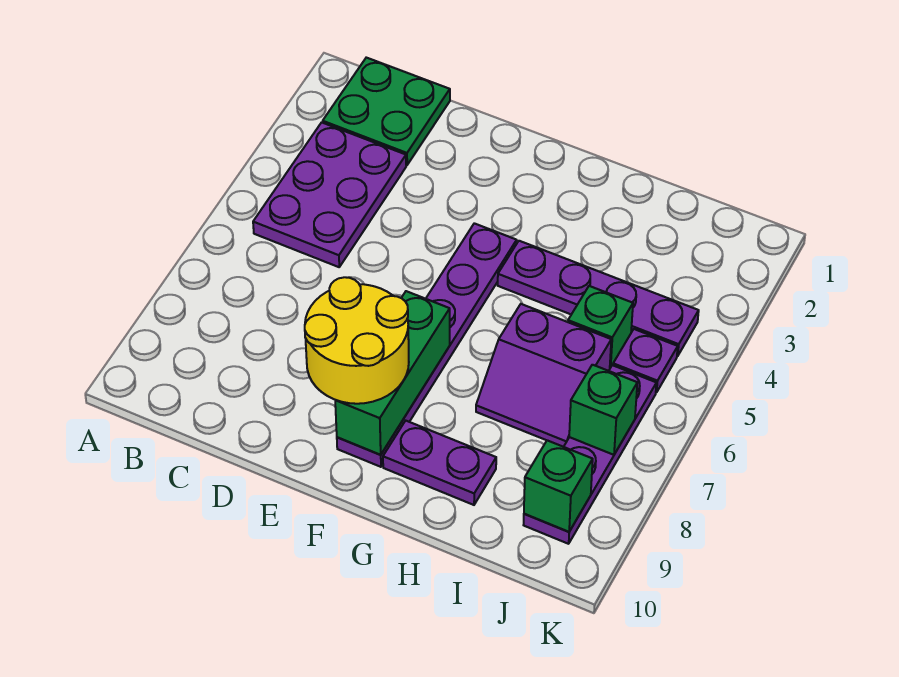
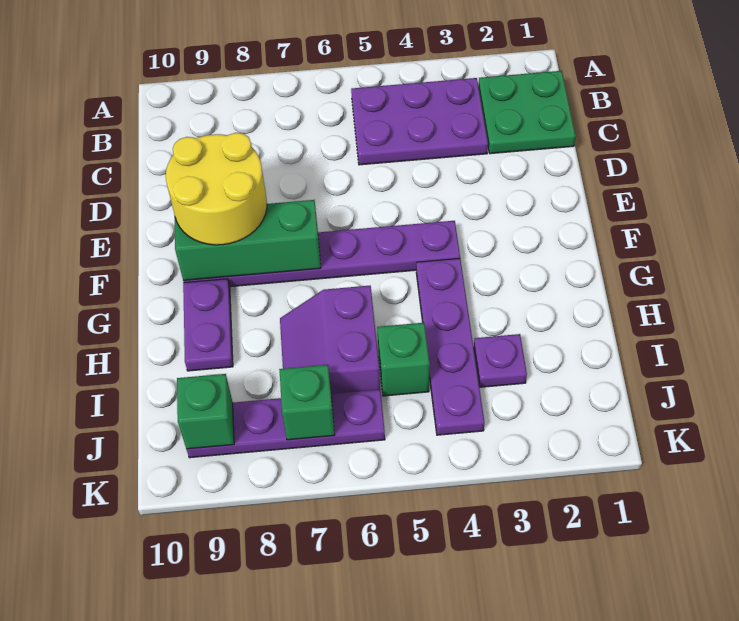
purple plate J5 level 1 -> purple plate I3 level 1

